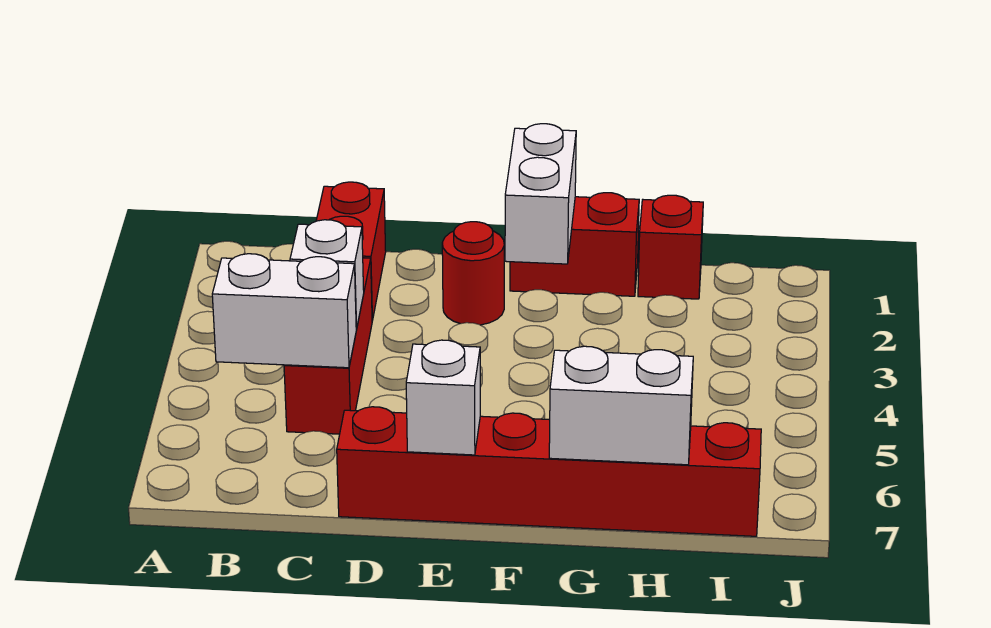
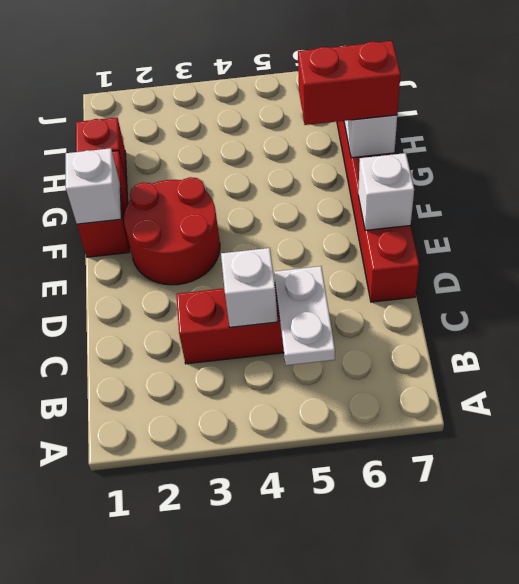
white brick B5:C5 level 2 -> white plate B5:C5 level 2
red brick C1:C2 level 1 -> red brick G6:G7 level 3
red round brick E2 level 1 -> red round brick E2:F3 level 1
white brick F1:F2 level 2 -> white brick F1 level 2

